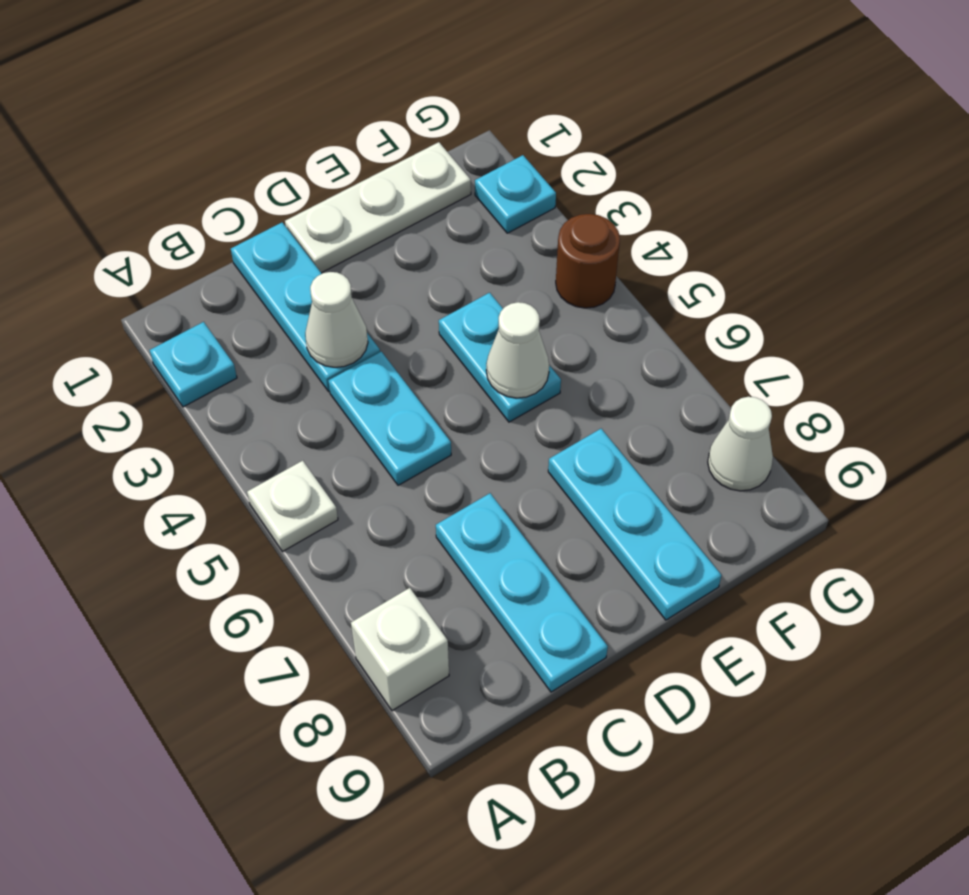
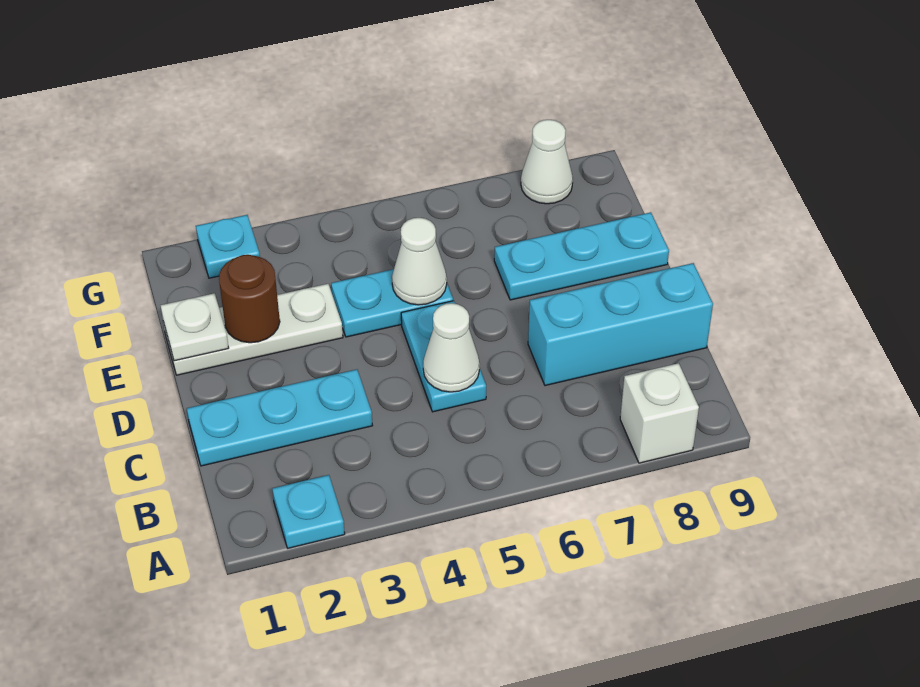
white plate A5 level 1 -> white plate E1 level 2
white cone C3 level 2 -> white cone C5 level 2
cyan plate C4:C5 level 1 -> cyan plate C5:D5 level 1
cyan plate C7:C9 level 1 -> cyan brick C7:C9 level 1
white plate D1:F1 level 1 -> white plate E1:E3 level 1
brown round brick G4 level 1 -> brown round brick E2 level 2

